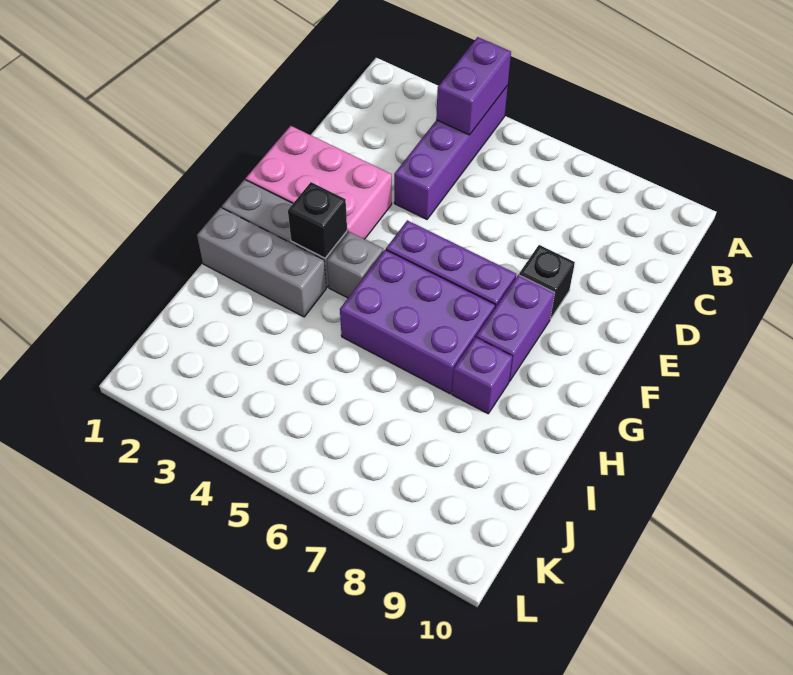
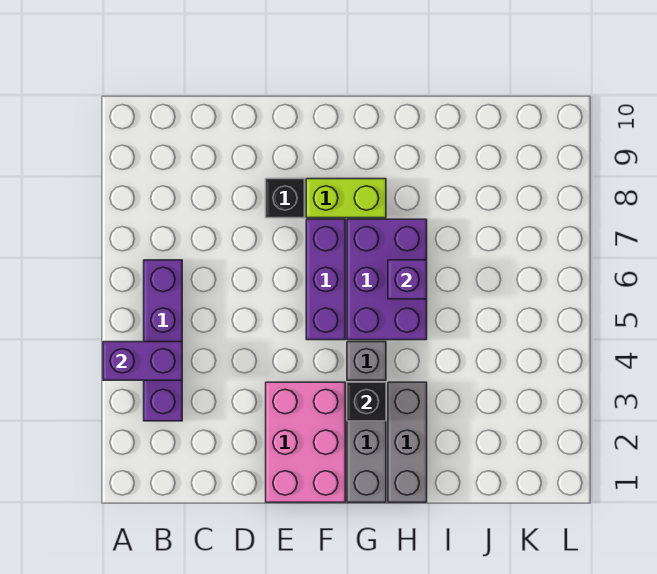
purple brick A4:D4 level 1 -> purple brick B3:B6 level 1
purple brick F8:G8 level 1 -> lime brick F8:G8 level 1
purple brick H8 level 1 -> purple brick H6 level 2

